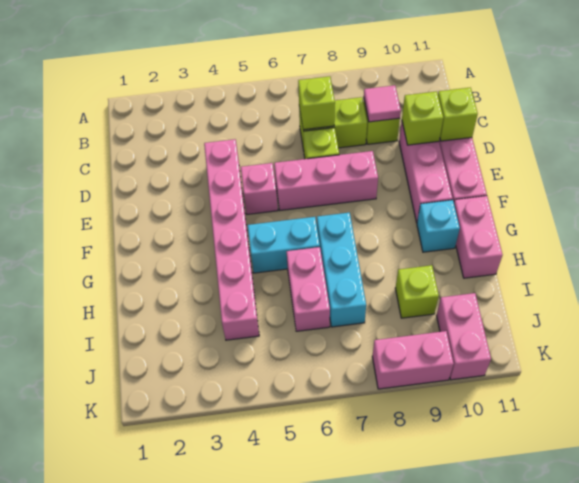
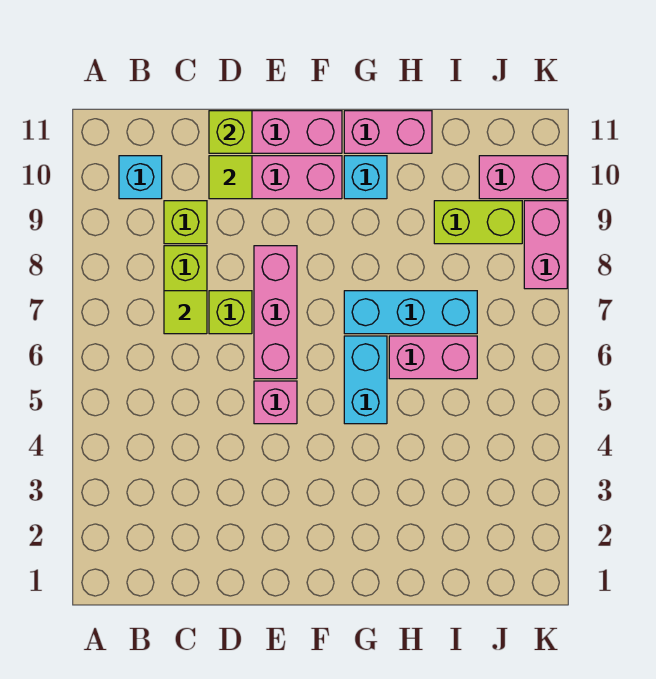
none -> cyan brick B10 level 1
lime brick C7 level 2 -> lime tile C7 level 2
pink tile C9 level 2 -> none
pink brick D4:I4 level 1 -> none
lime brick D10 level 2 -> lime tile D10 level 2
lime brick I9 level 1 -> lime brick I9:J9 level 1

